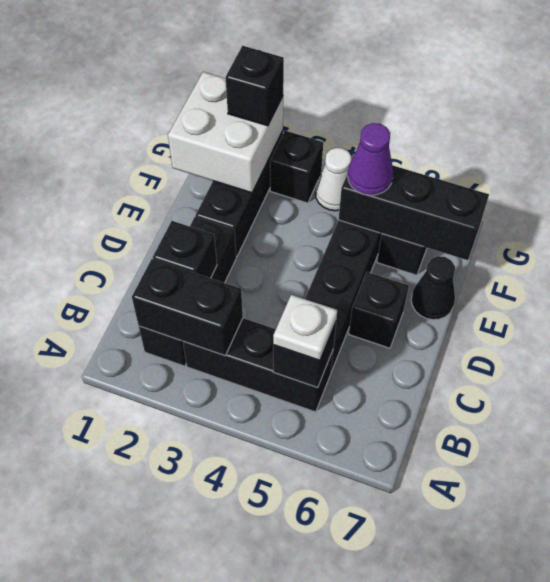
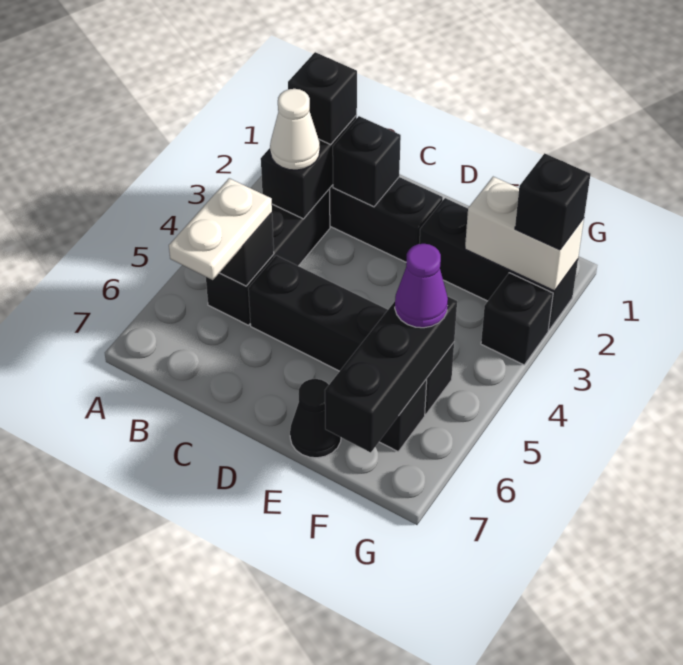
white plate B5 level 3 -> white plate B5:B6 level 3
black brick D6 level 1 -> black brick B2 level 3
white brick F1:G2 level 2 -> white brick F2:G2 level 2
white cone G4 level 1 -> white cone B3 level 3

